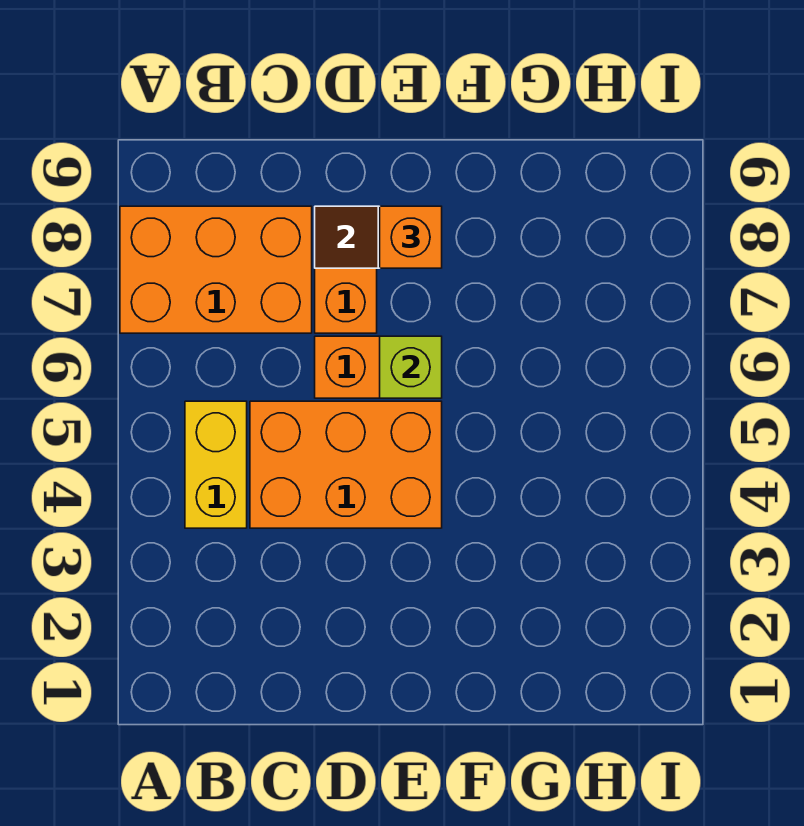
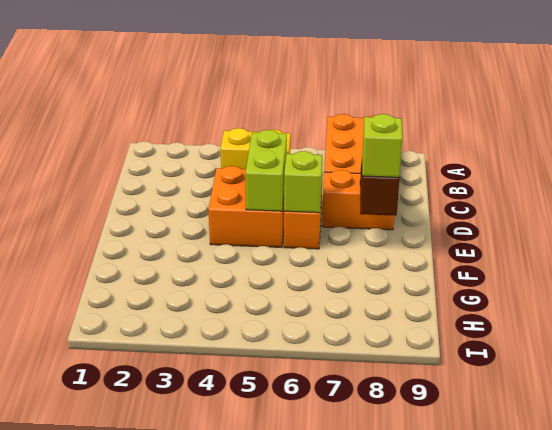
orange brick C4:E5 level 1 -> orange brick D4:E5 level 1
none -> lime brick D5:E5 level 2
orange brick E8 level 3 -> lime brick E8 level 3

